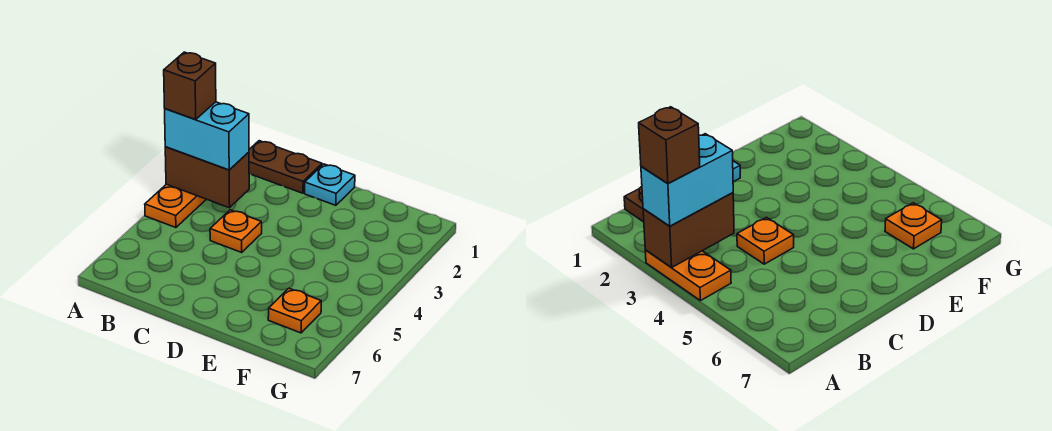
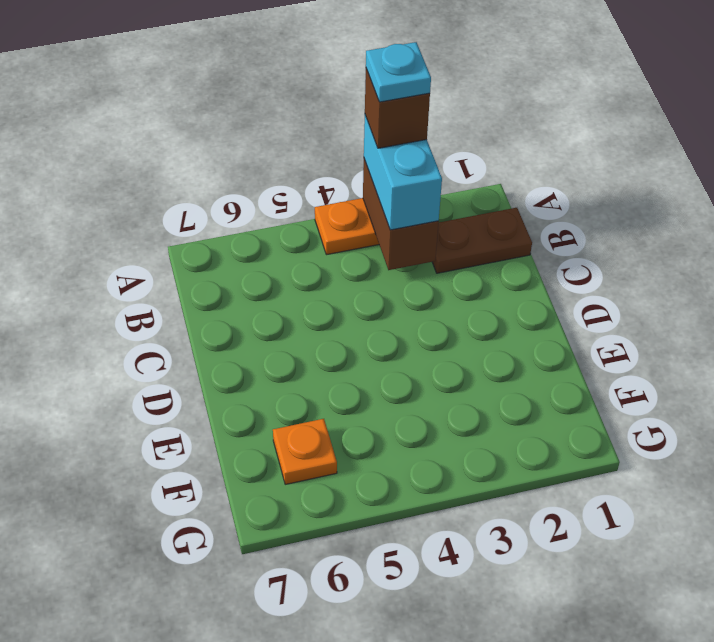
brown plate B1:C1 level 1 -> brown plate B1:B2 level 1
orange plate C4 level 1 -> none
cyan plate D1 level 1 -> cyan plate A3 level 5

